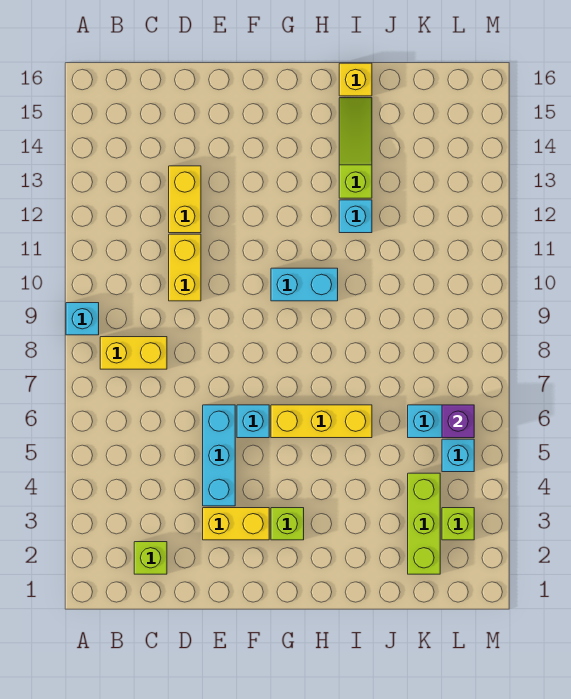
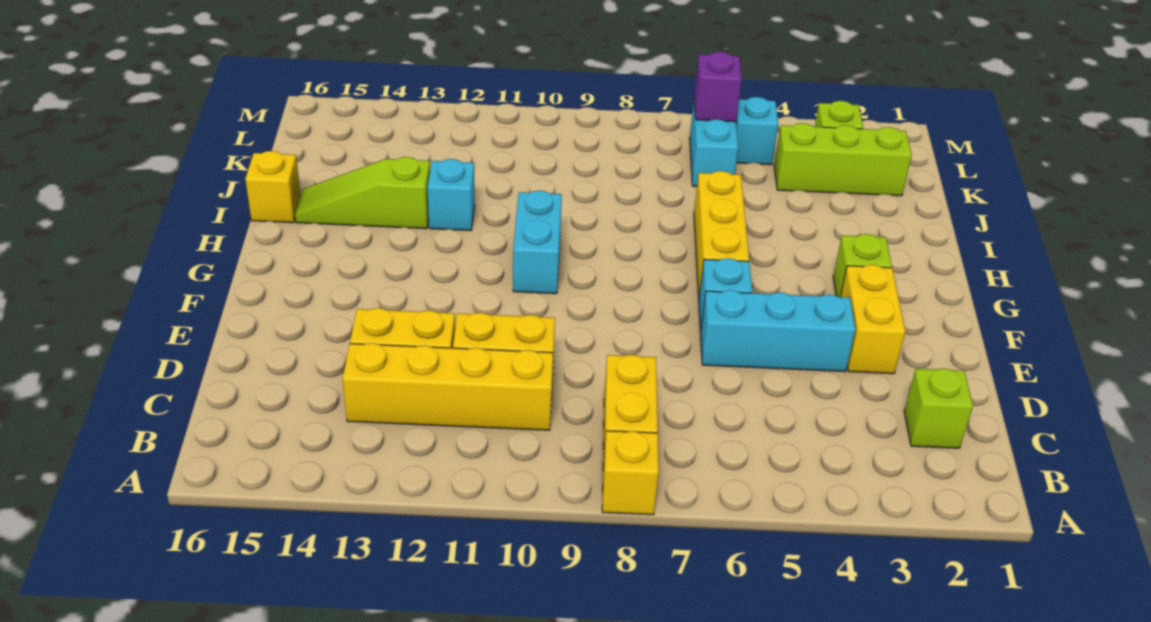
none -> yellow brick A8 level 1
cyan brick A9 level 1 -> none
none -> yellow brick C10:C13 level 1

